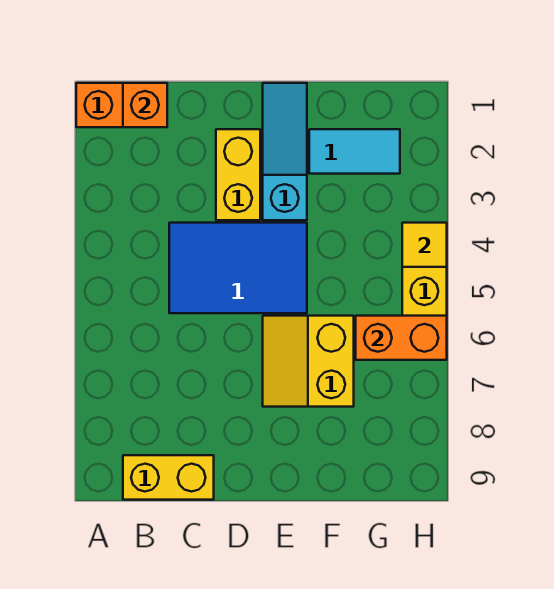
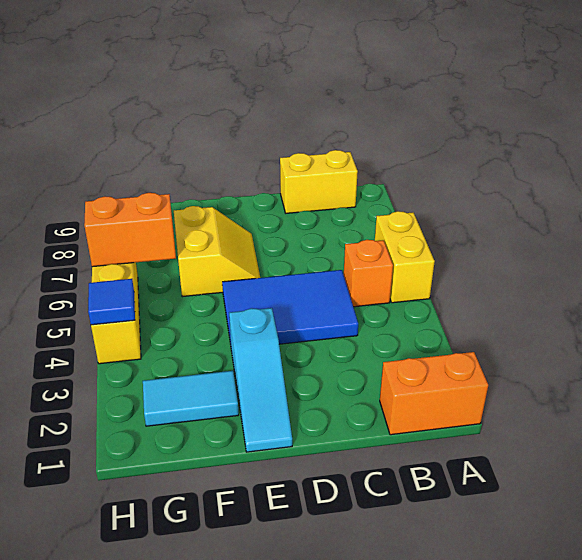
orange brick B1 level 2 -> orange brick B5 level 1
yellow brick D2:D3 level 1 -> yellow brick A5:A6 level 1
yellow tile H4 level 2 -> blue tile H4 level 2

